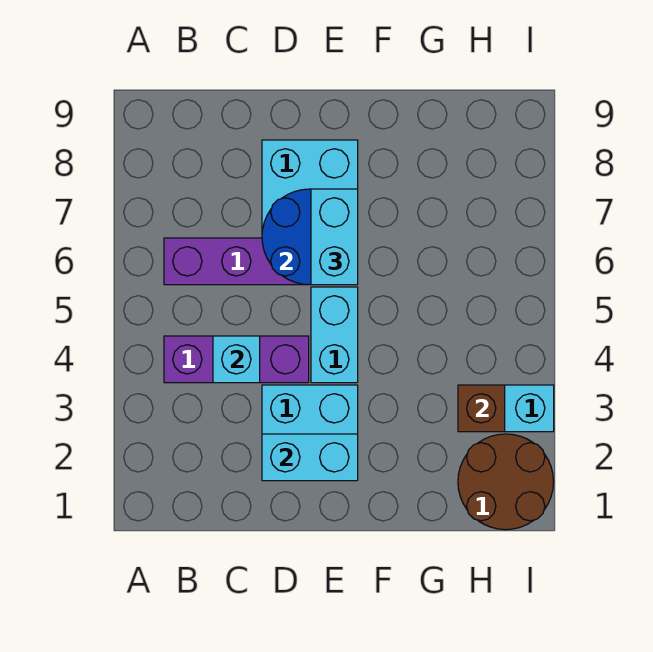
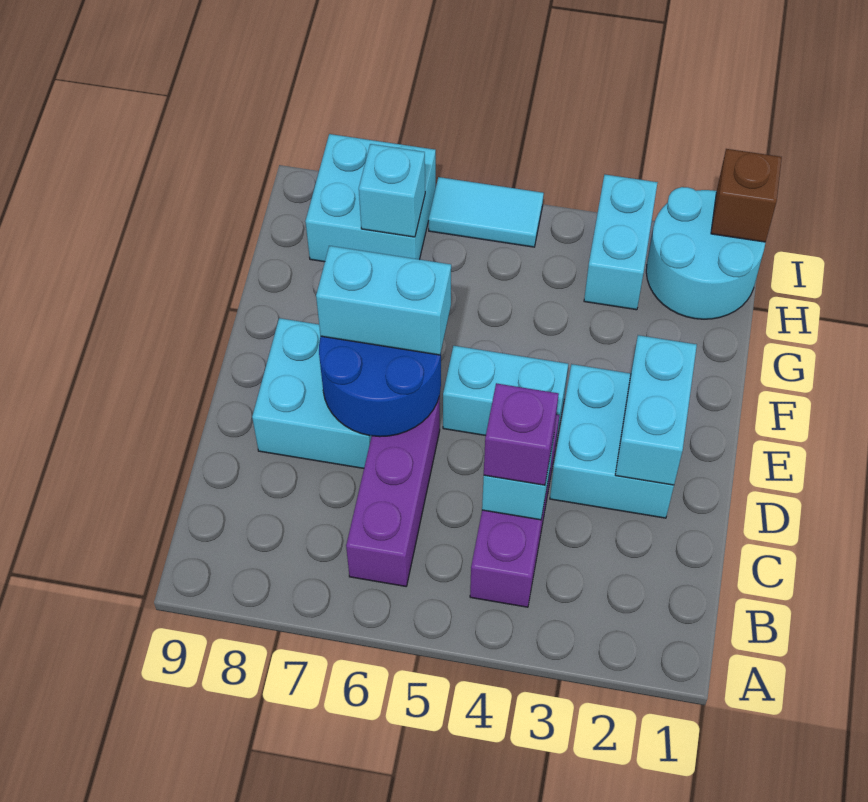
none -> purple brick C4 level 3
brown round brick H1:I2 level 1 -> cyan round brick H1:I2 level 1
brown brick H3 level 2 -> brown brick I1 level 2
none -> cyan brick H7:I8 level 1
none -> cyan brick H7 level 2
none -> cyan tile I5:I6 level 1

